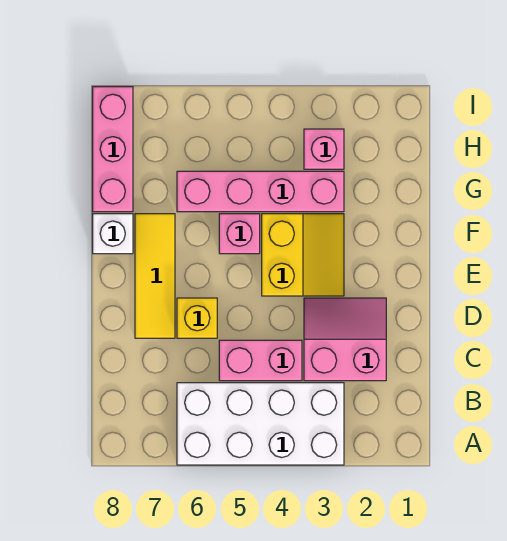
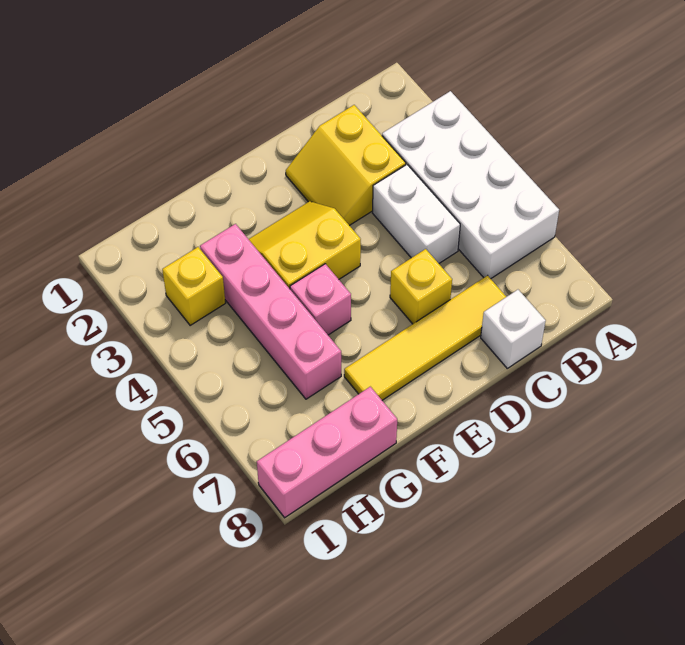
pink slope C2:D3 level 1 top C -> yellow slope C2:D3 level 1 top C
pink brick C4:C5 level 1 -> white brick C4:C5 level 1
yellow tile D7:F7 level 1 -> yellow tile C7:F7 level 1
white brick F8 level 1 -> white brick C8 level 1
pink brick H3 level 1 -> yellow brick H3 level 1

